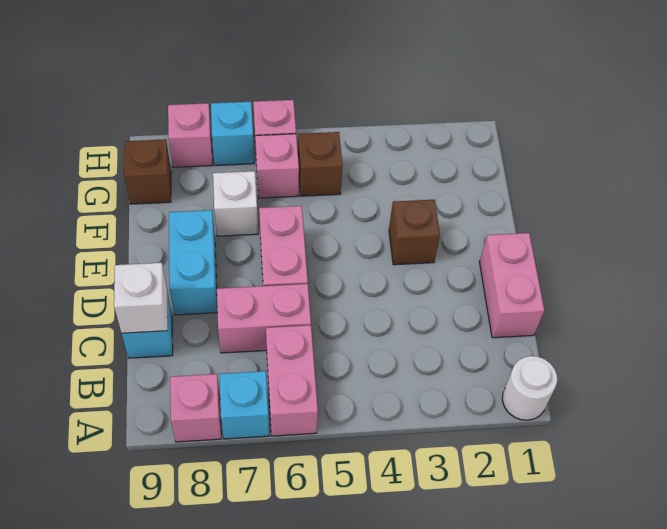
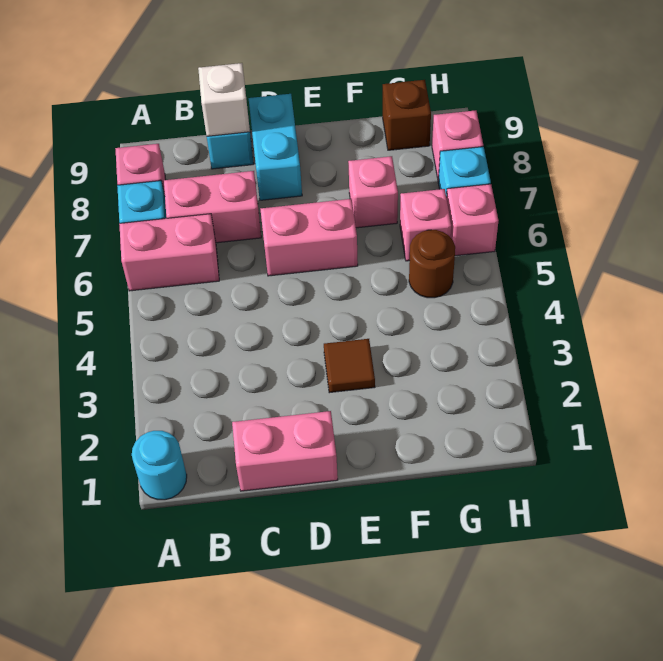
white round brick A1 level 1 -> cyan round brick A1 level 1
pink brick C6:C7 level 1 -> pink brick B7:C7 level 1
cyan brick D8:E8 level 1 -> cyan brick D8:D9 level 1
brown brick E3 level 1 -> brown tile E3 level 1
white brick F7 level 1 -> pink brick F7 level 1
brown brick G5 level 1 -> brown round brick G5 level 1

